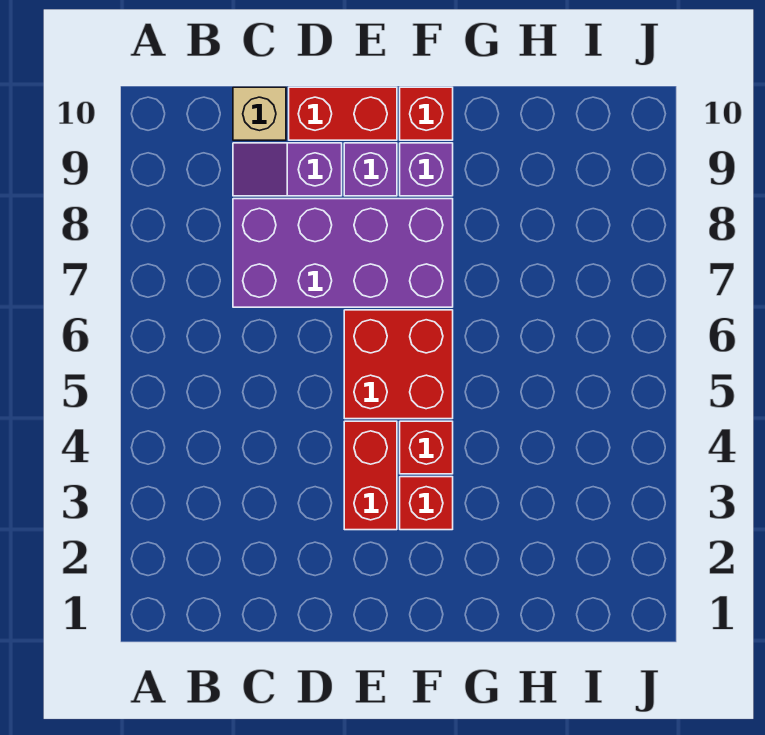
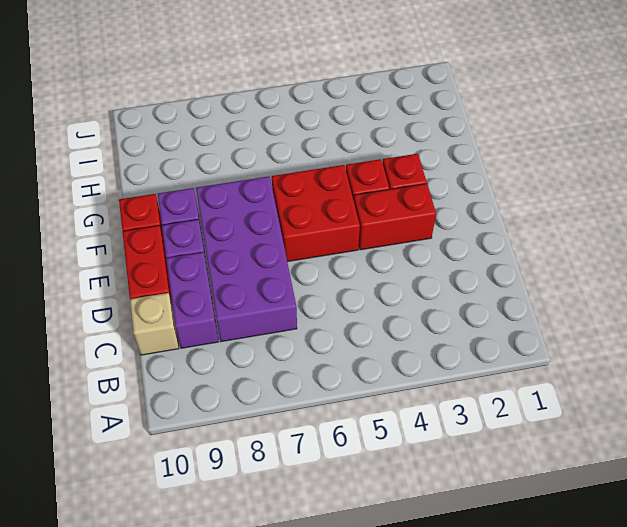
purple slope C9:D9 level 1 top D -> purple brick C9:D9 level 1

